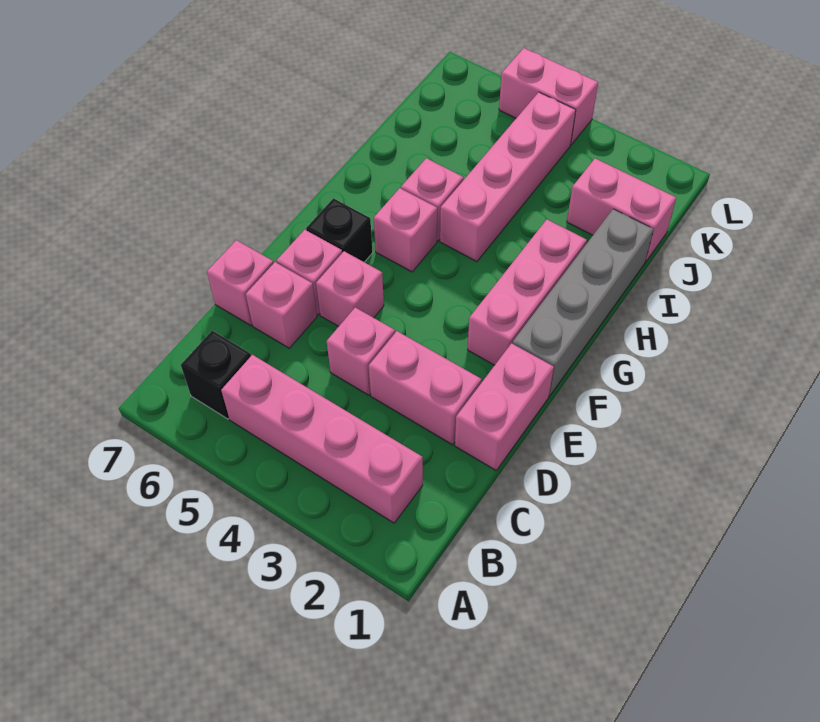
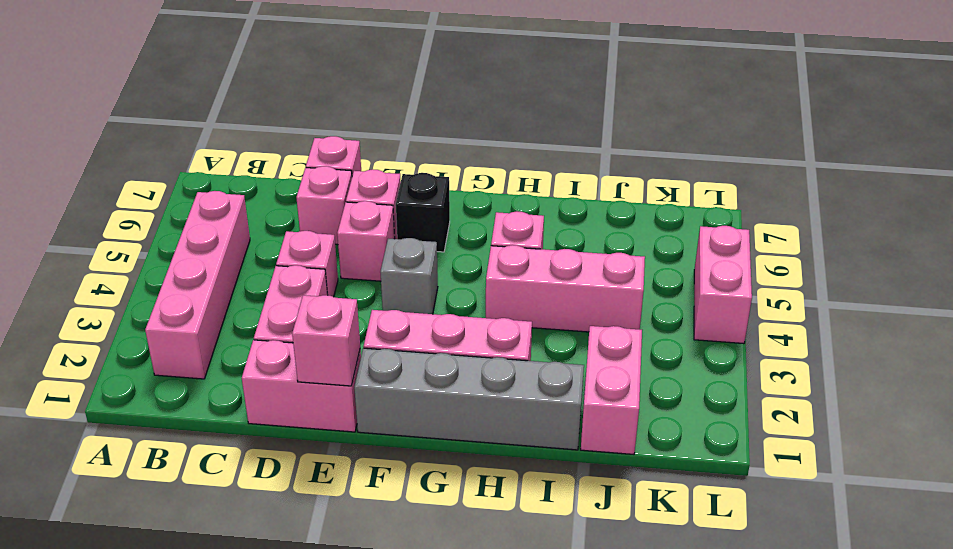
black brick B6 level 1 -> none
none -> grey brick F4 level 1
pink brick G5 level 1 -> pink brick E1 level 2
pink brick H4:K4 level 1 -> pink brick H4:J4 level 1

